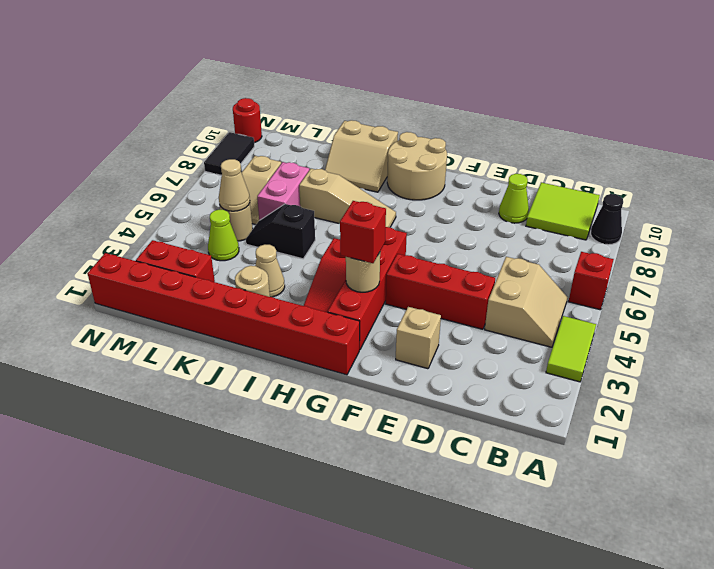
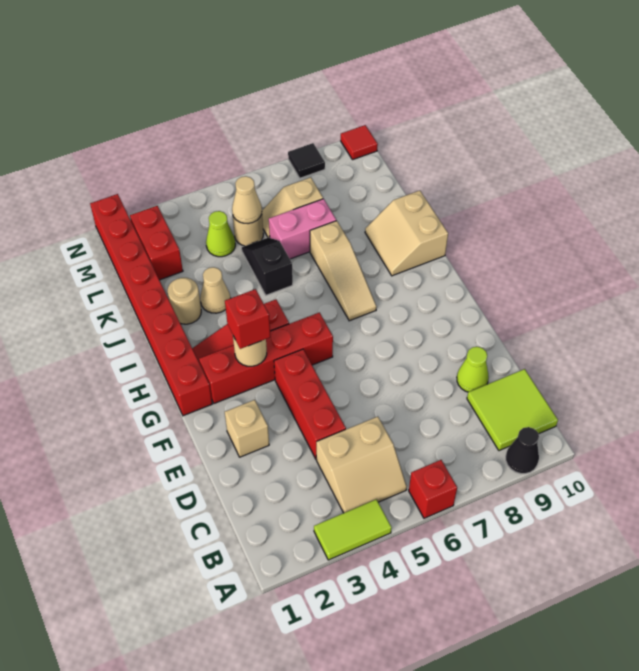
tan round brick G9:H10 level 1 -> none
black tile N8:N9 level 1 -> black tile N8 level 1
red round brick N10 level 1 -> red tile N10 level 1

